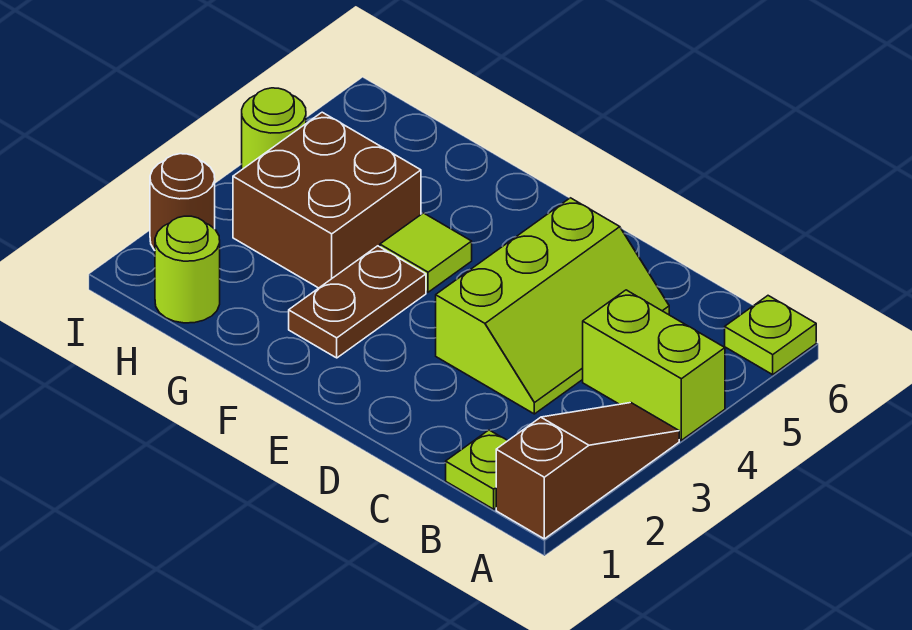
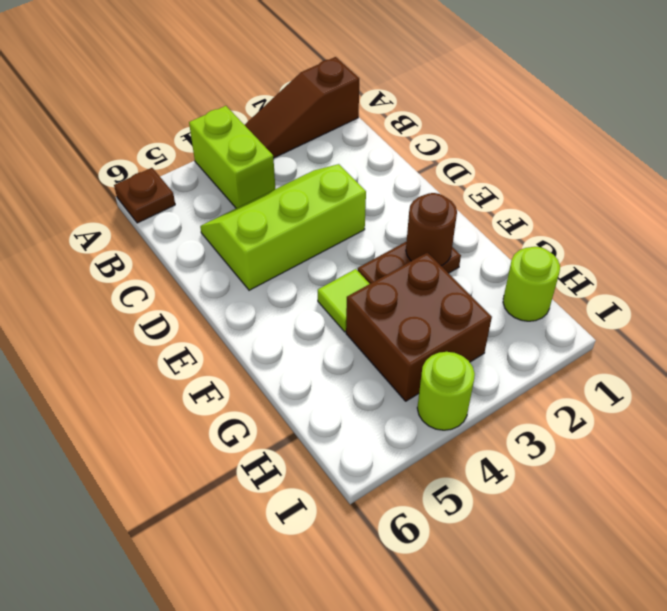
lime plate A6 level 1 -> brown plate A6 level 1
lime plate B1 level 1 -> none
brown round brick I2 level 1 -> brown round brick F2 level 2

